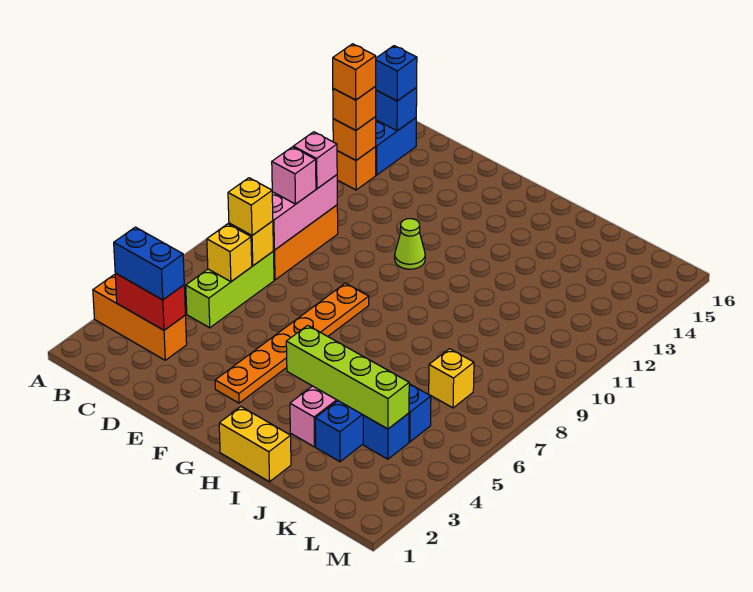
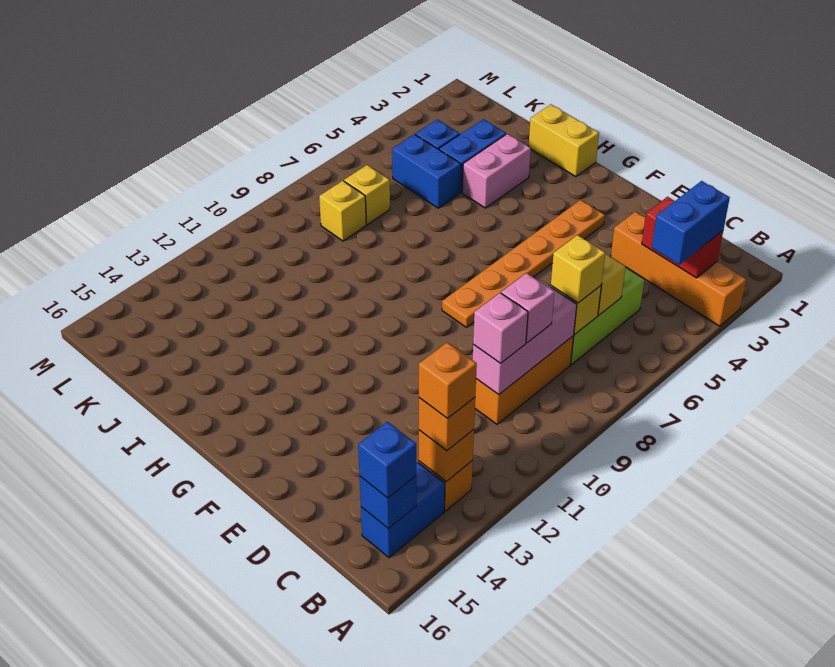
orange brick A3:C3 level 1 -> orange brick A3:D3 level 1
blue brick B3:C3 level 3 -> blue brick B3:B4 level 3
lime cone F11 level 1 -> none
lime brick H4:K4 level 2 -> none
none -> yellow brick K8 level 1

